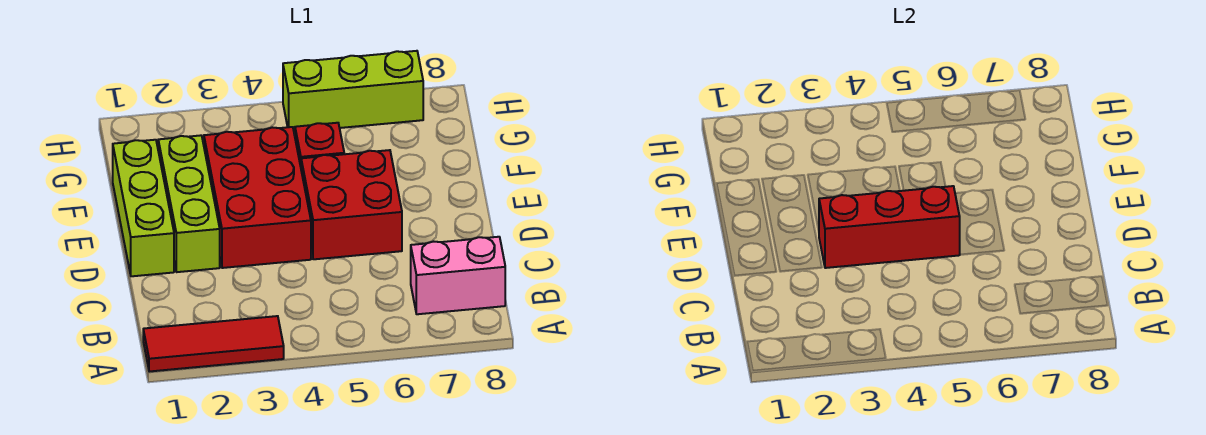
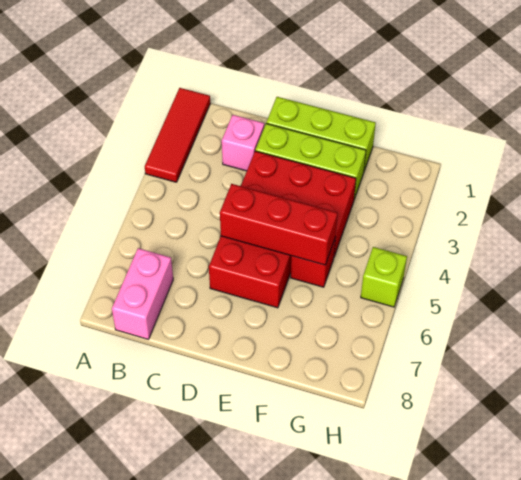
none -> pink brick C2 level 1
red brick D3:D5 level 2 -> red brick D5:F5 level 2
lime brick H5:H7 level 1 -> lime brick H5 level 1

